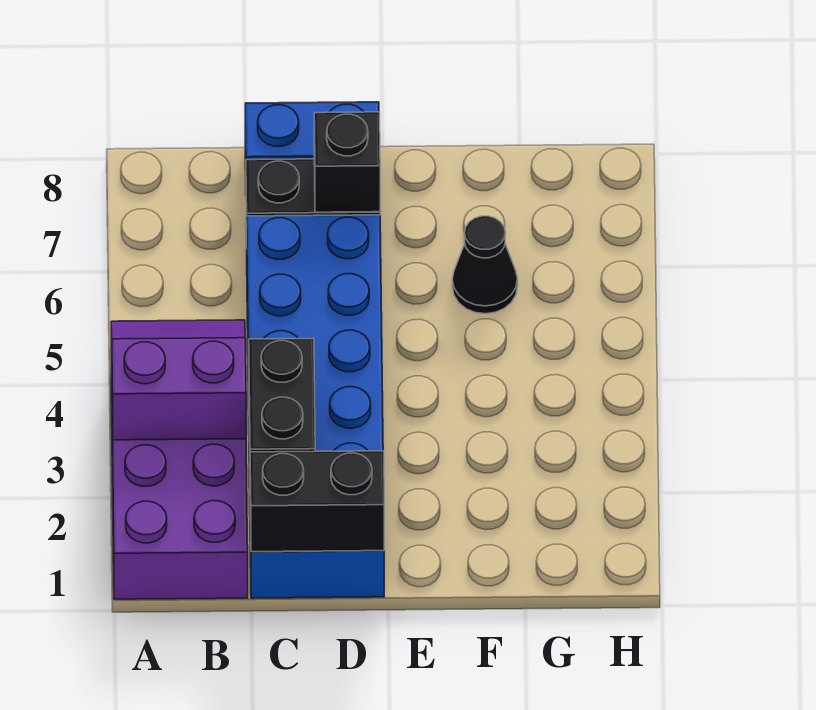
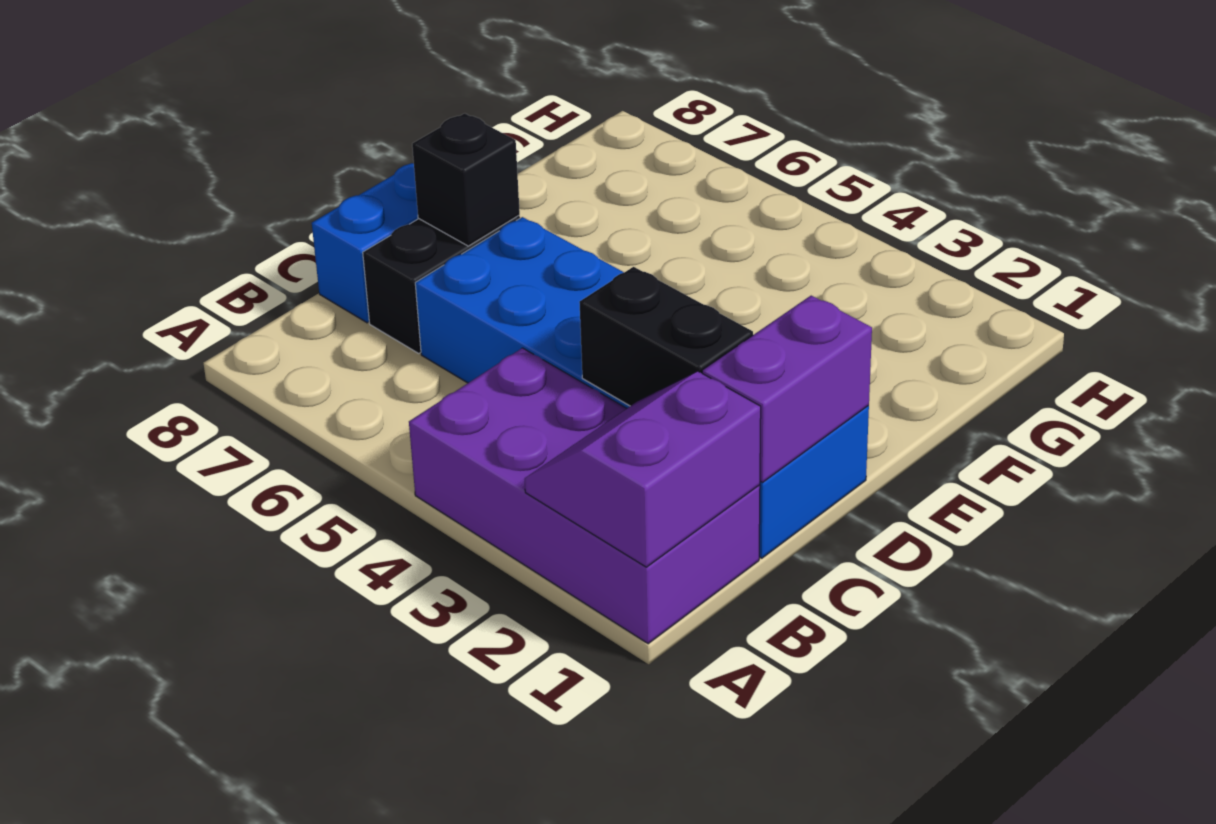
purple slope A3:B4 level 2 top 3 -> purple slope A1:B2 level 2 top 1
black brick C1:D1 level 2 -> purple brick C1:D1 level 2
black cone F6 level 1 -> none

